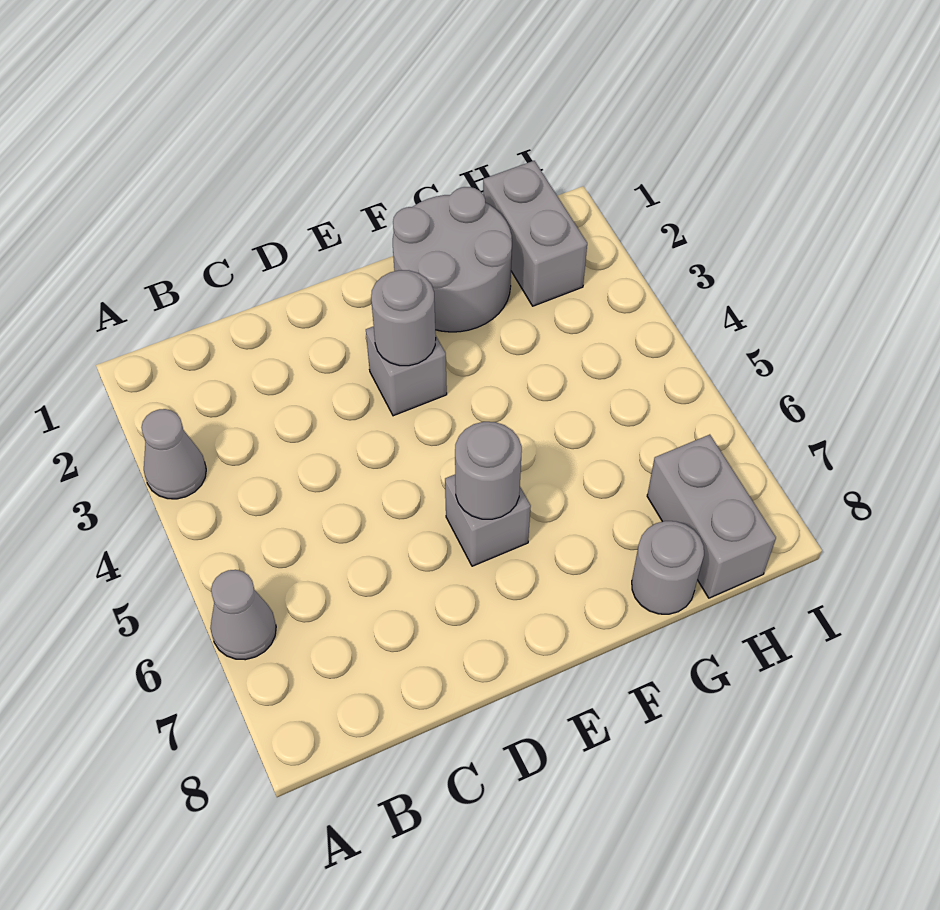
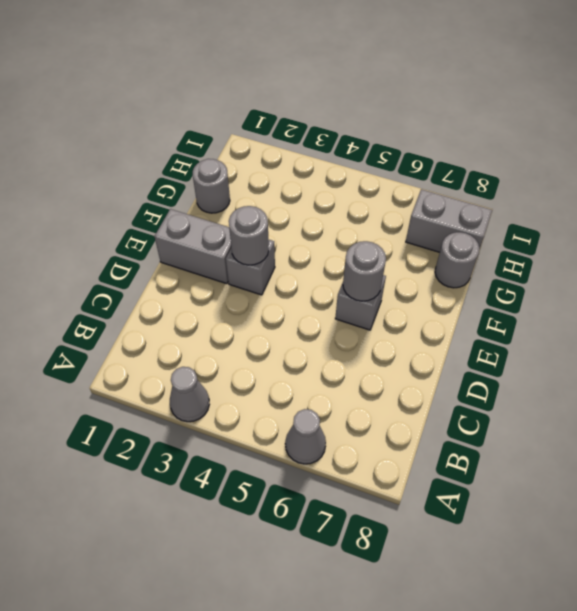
grey round brick F1:G2 level 1 -> grey round brick G1 level 1
grey brick H1:H2 level 1 -> grey brick E1:E2 level 1

